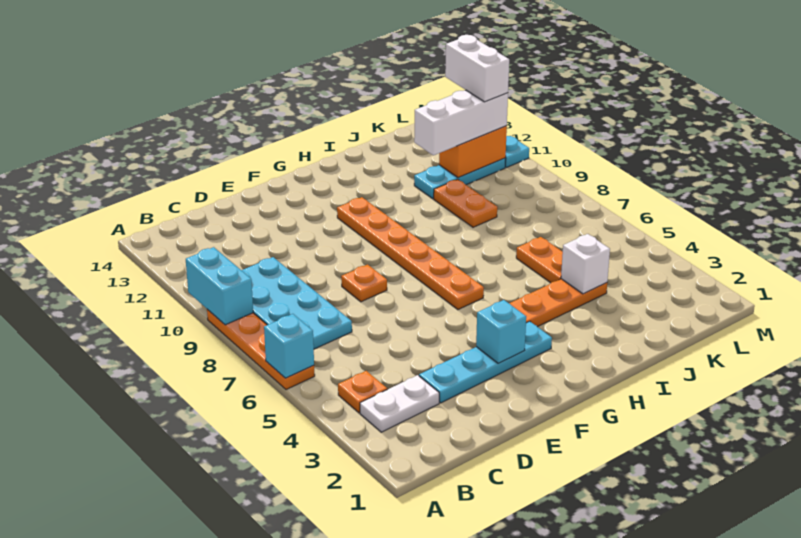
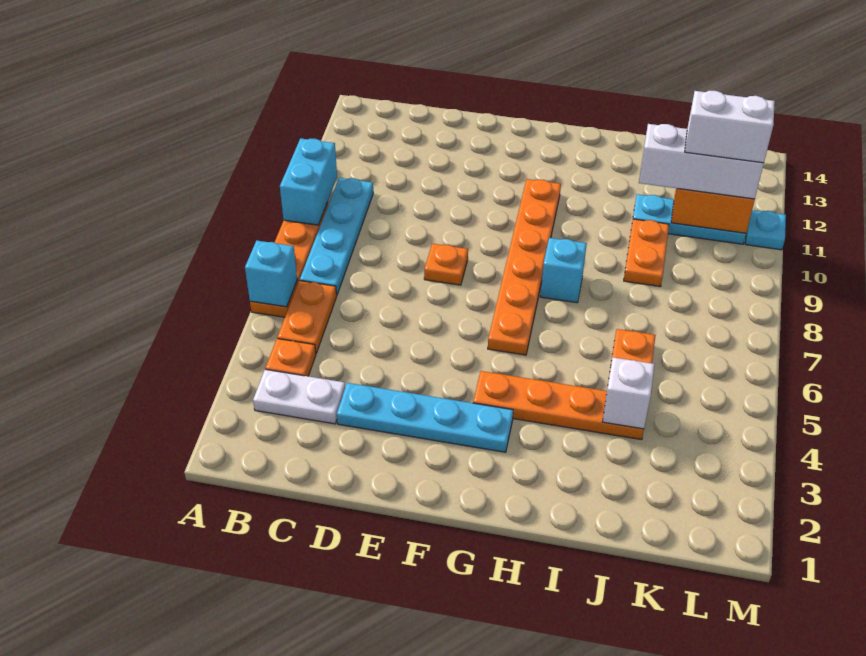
none -> orange plate B5:B6 level 1
cyan plate B7:C10 level 1 -> cyan plate B7:B10 level 1
cyan brick F3 level 2 -> cyan brick H8 level 1
white brick L11:L12 level 4 -> white brick K11:L11 level 4

